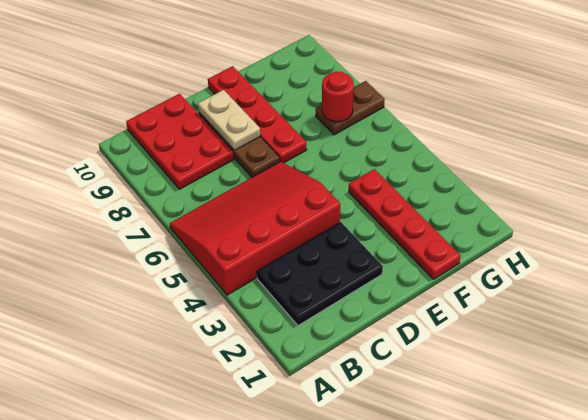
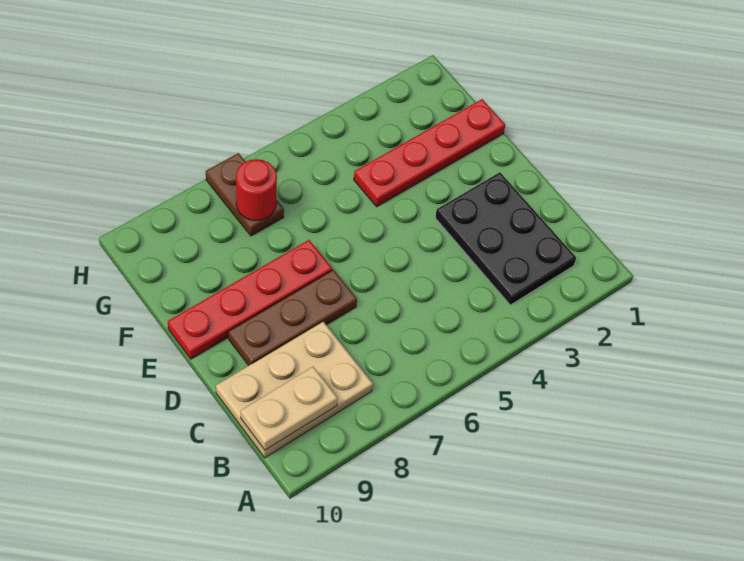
red slope A4:D6 level 1 top 4 -> none
red plate B8:C10 level 1 -> tan plate B8:C10 level 1
tan plate D8:D9 level 2 -> tan plate B9:B10 level 2

